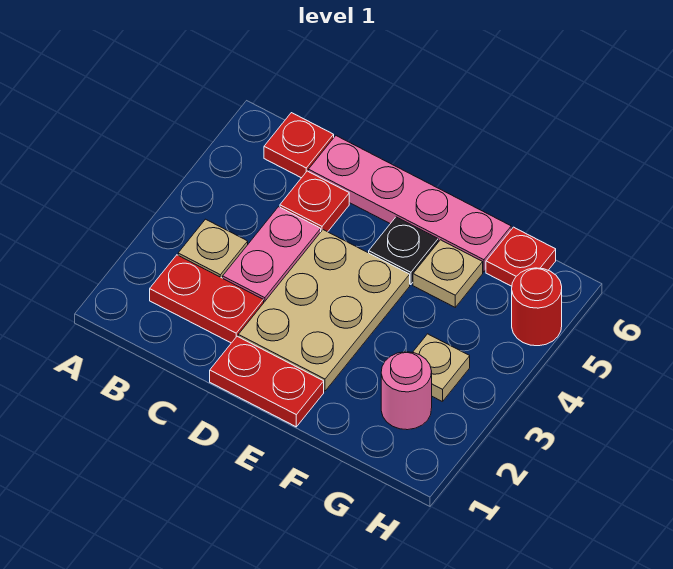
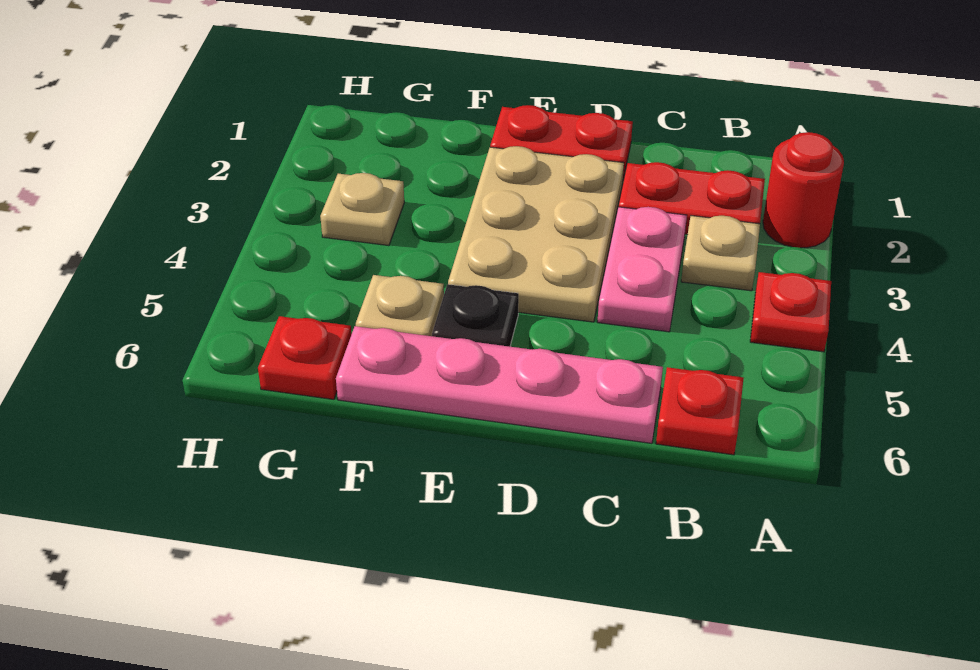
red plate C5 level 1 -> red plate A4 level 1
pink round brick G2 level 1 -> none
red round brick H5 level 1 -> red round brick A2 level 1

